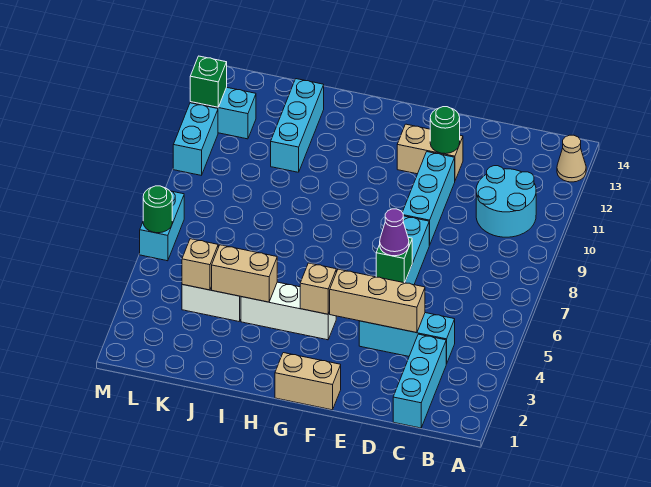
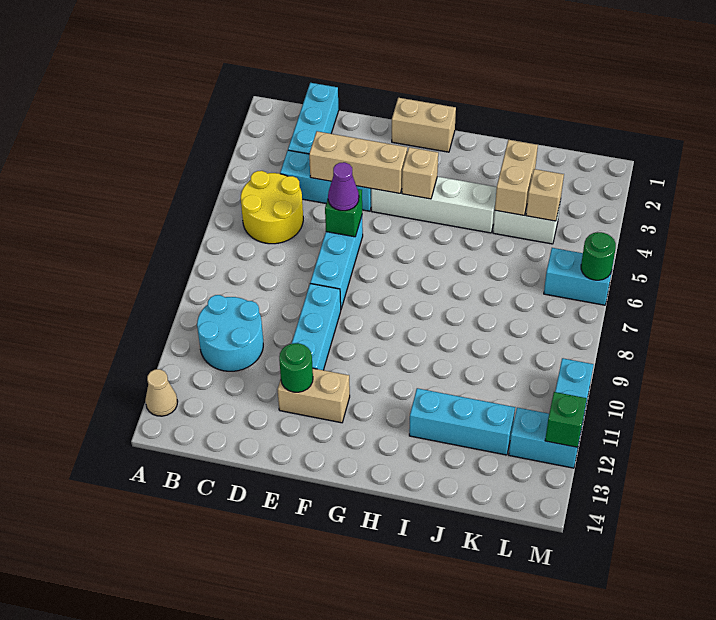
none -> yellow round brick B5:C6 level 1
white brick G4:I4 level 1 -> white brick F4:I4 level 1
tan brick I4:J4 level 2 -> tan brick J3:J4 level 2
cyan brick J11:J13 level 1 -> cyan brick I12:K12 level 1
cyan brick M6:M7 level 1 -> cyan brick L6:M6 level 1

